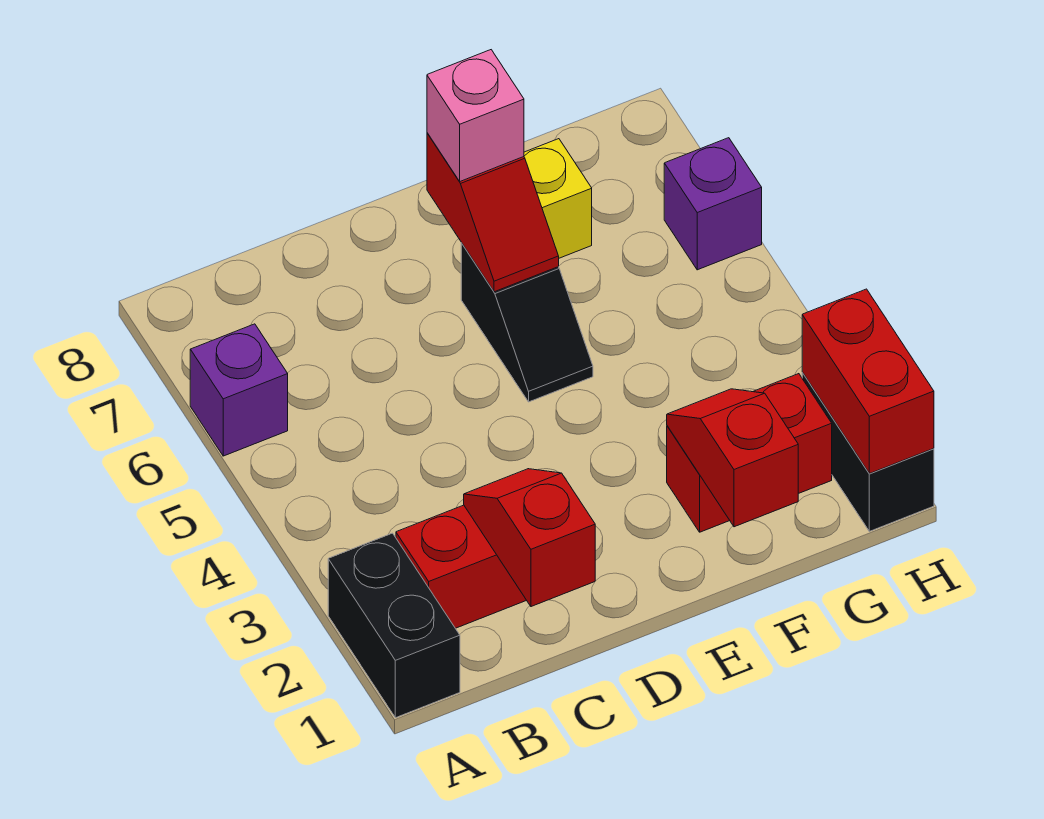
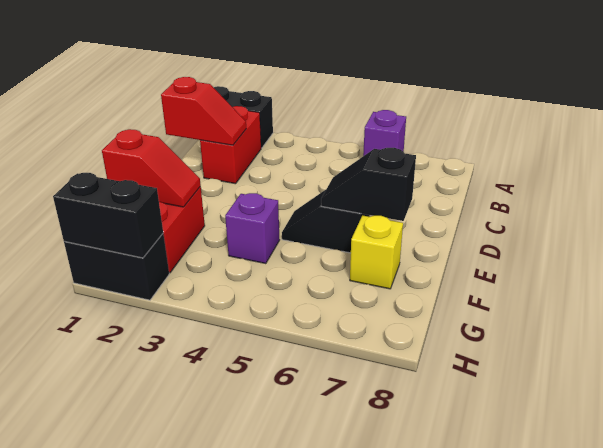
red slope E6:E7 level 2 top 7 -> black slope E6:E7 level 2 top 7
pink brick E7 level 3 -> none
red brick H1:H2 level 2 -> black brick H1:H2 level 2
purple brick H6 level 1 -> purple brick F4 level 1

